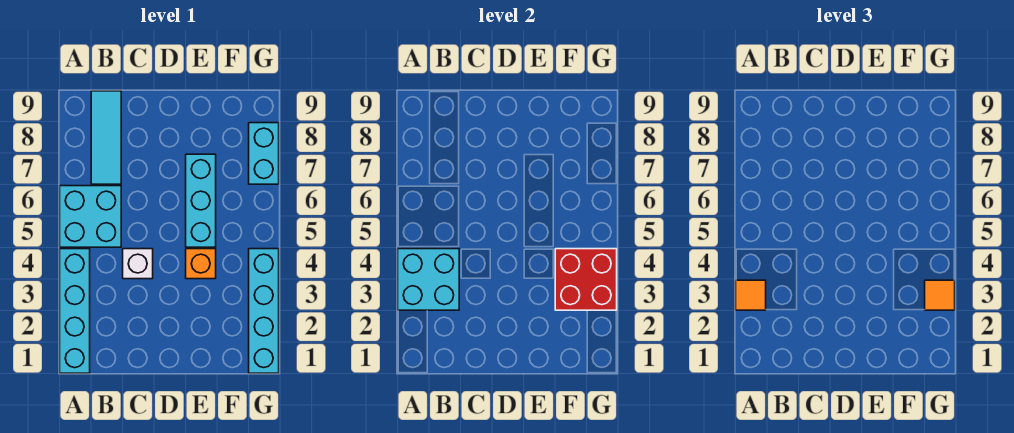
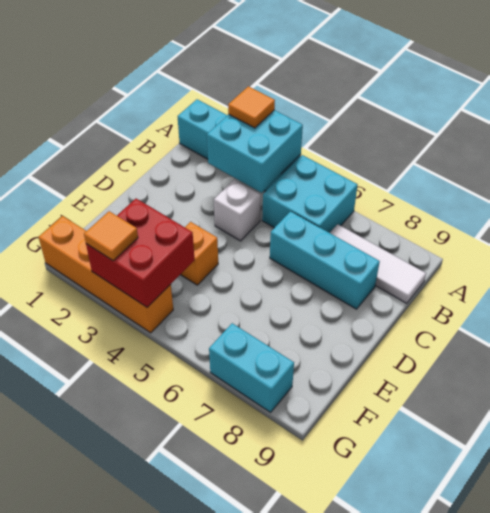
cyan tile B7:B9 level 1 -> white tile B7:B9 level 1
cyan brick E5:E7 level 1 -> cyan brick C6:C8 level 1
cyan brick G1:G4 level 1 -> orange brick G1:G4 level 1

